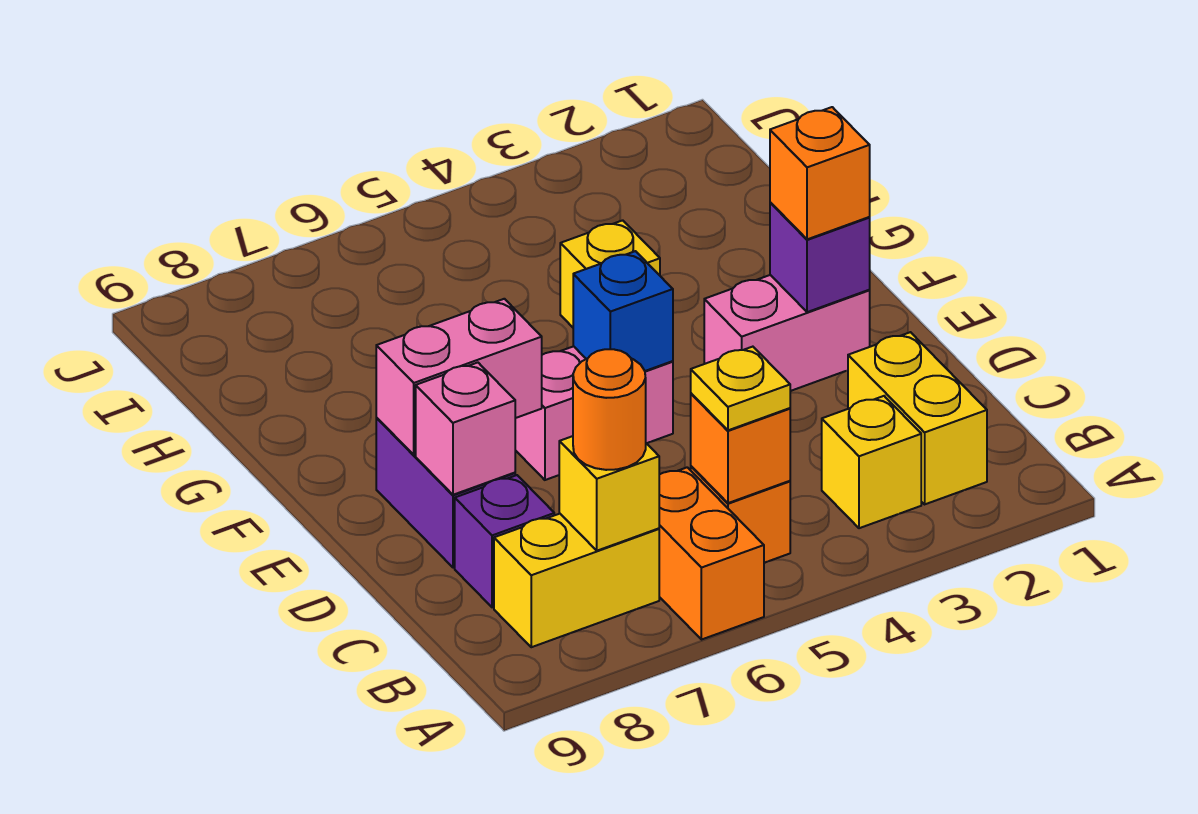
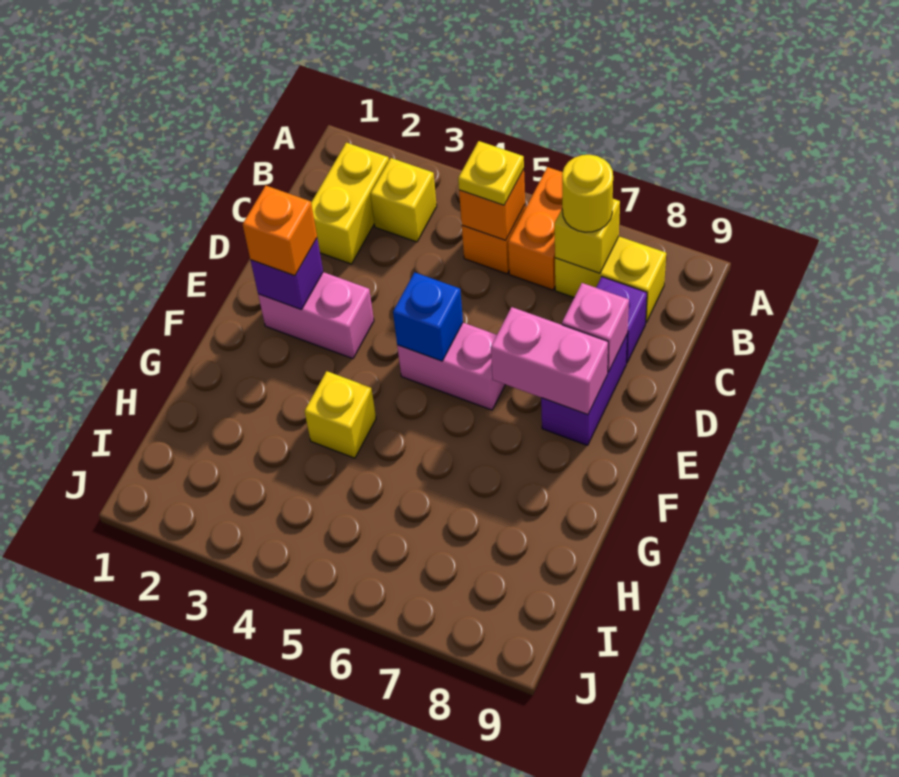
orange round brick B7 level 3 -> yellow round brick B7 level 3

